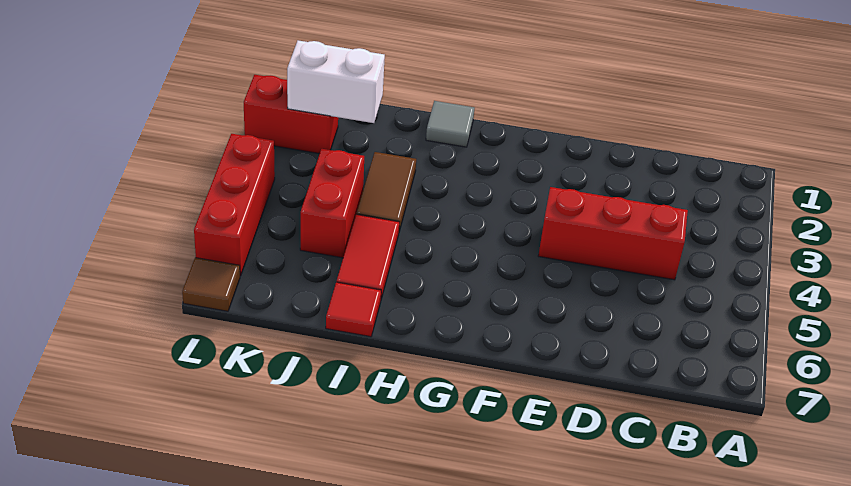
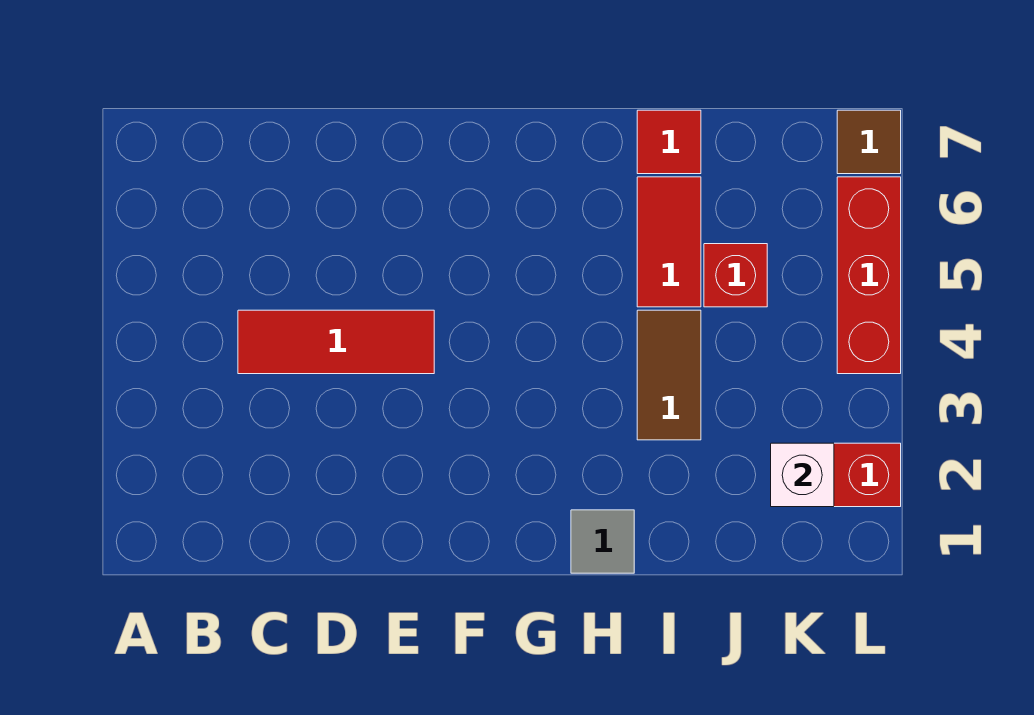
red brick C4:E4 level 1 -> red tile C4:E4 level 1
white brick J2:K2 level 2 -> white brick K2 level 2
red brick J4:J5 level 1 -> red brick J5 level 1

